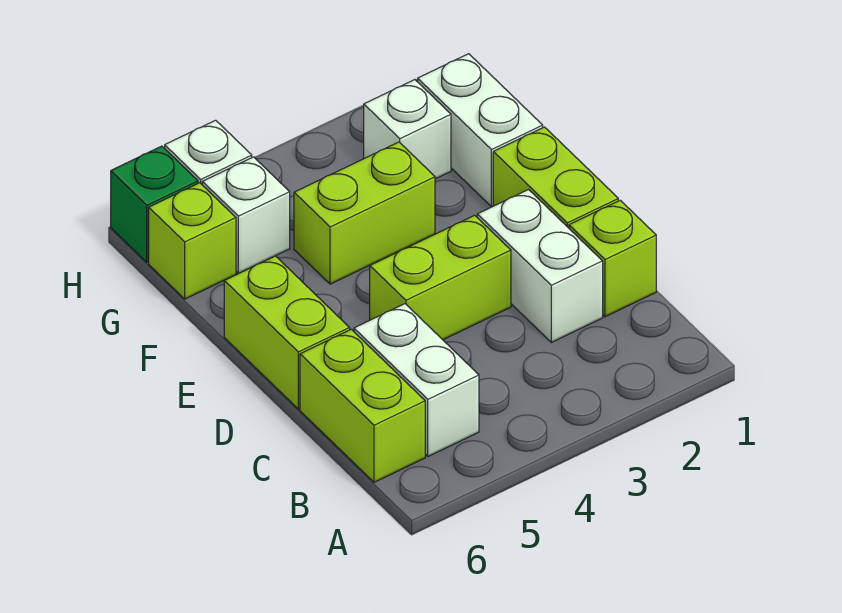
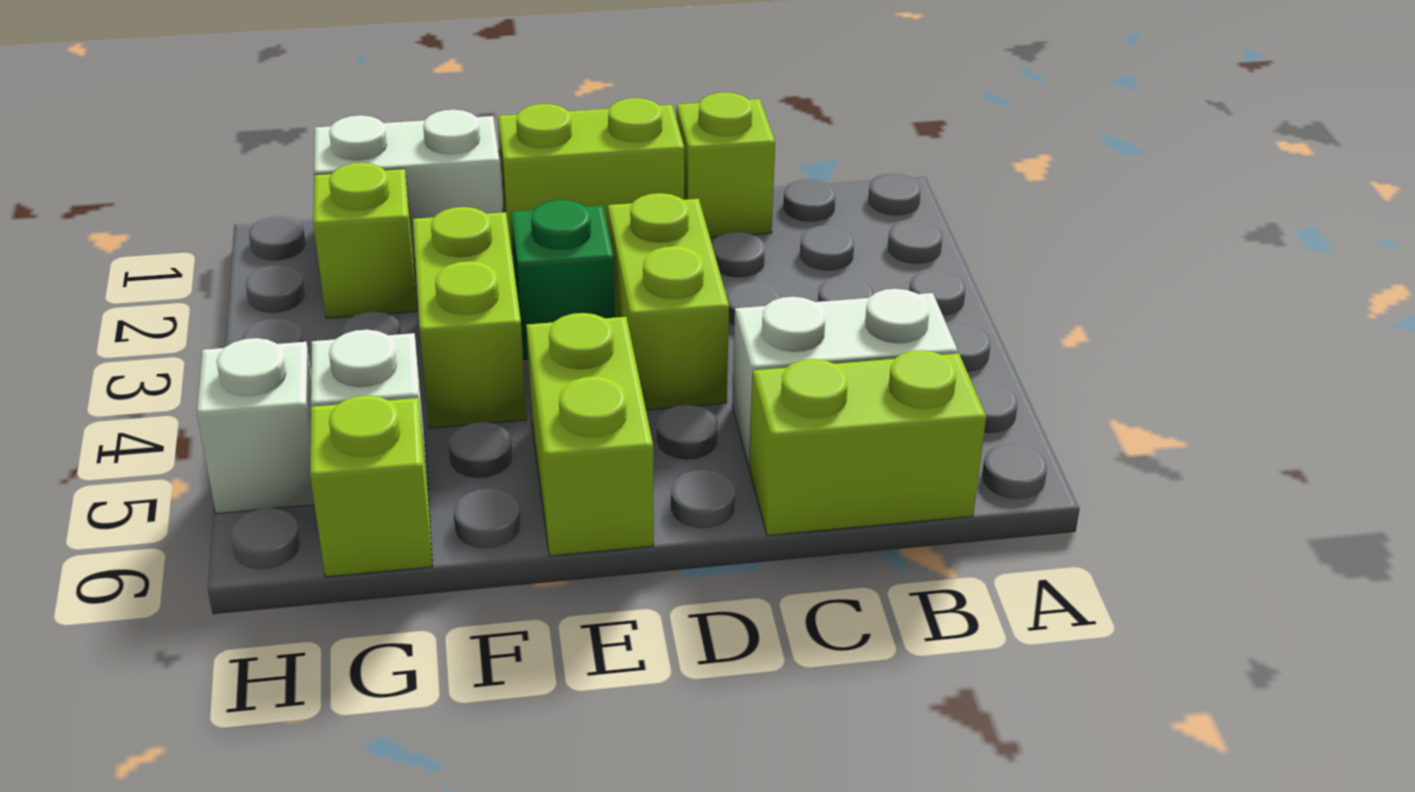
white brick C2:D2 level 1 -> none
lime brick D6:E6 level 1 -> lime brick E5:E6 level 1
white brick G2 level 1 -> lime brick G2 level 1
green brick H6 level 1 -> green brick E3 level 1

